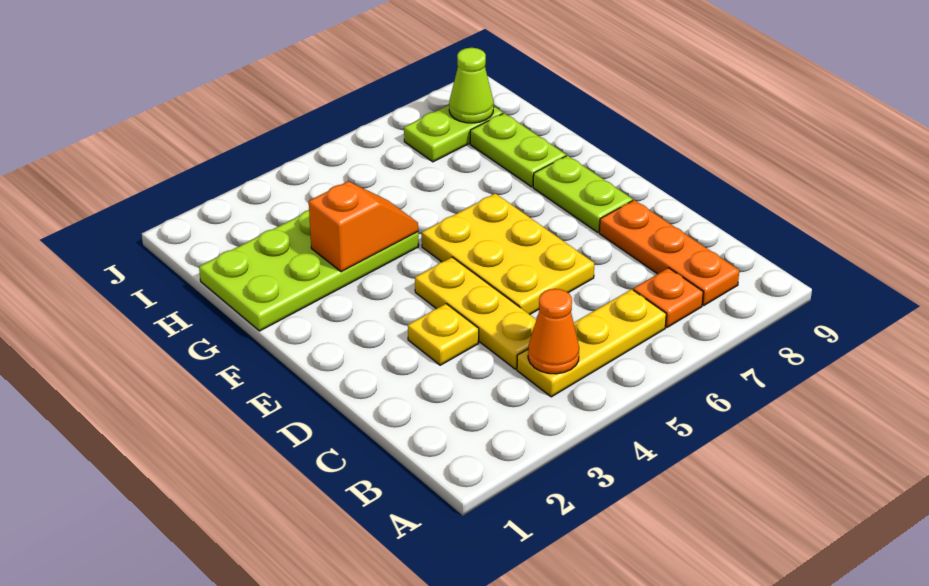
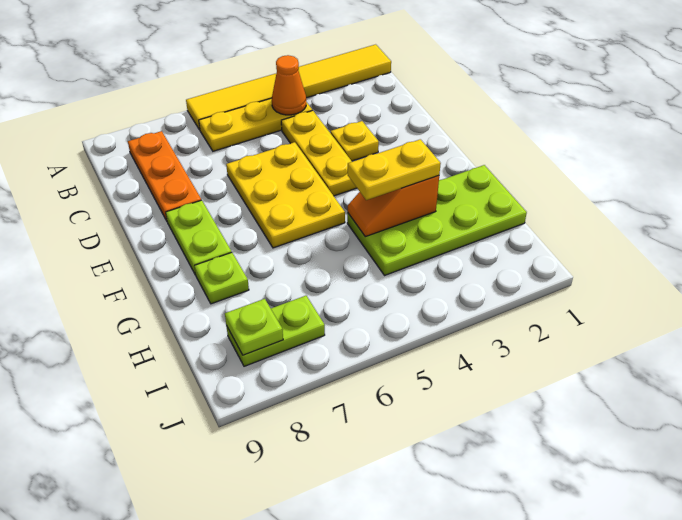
none -> yellow tile A1:A6 level 1
orange plate B7 level 1 -> none
none -> yellow plate G3:G4 level 3
lime plate G8:H8 level 1 -> lime plate G8 level 1
lime cone I8 level 2 -> lime plate I8 level 2

